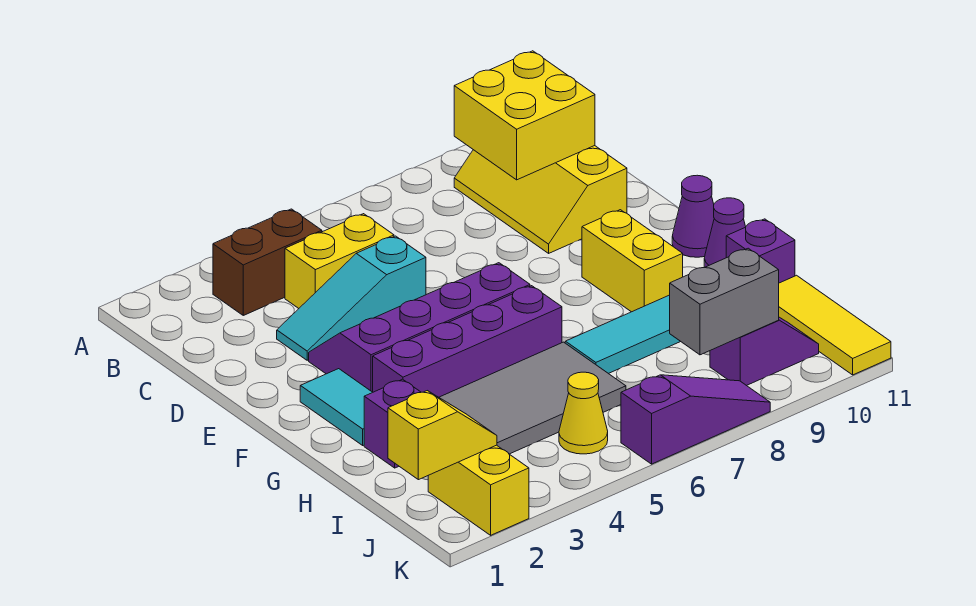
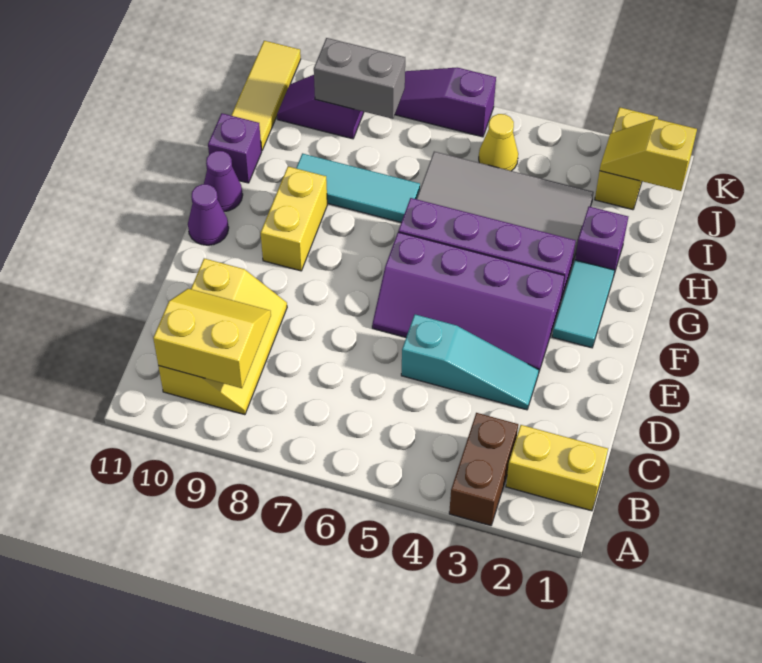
brown brick B3:B4 level 1 -> brown brick A3:B3 level 1
yellow brick B9:C10 level 2 -> yellow slope B9:C10 level 2 top B
yellow brick C4:C5 level 1 -> yellow brick B1:B2 level 1

